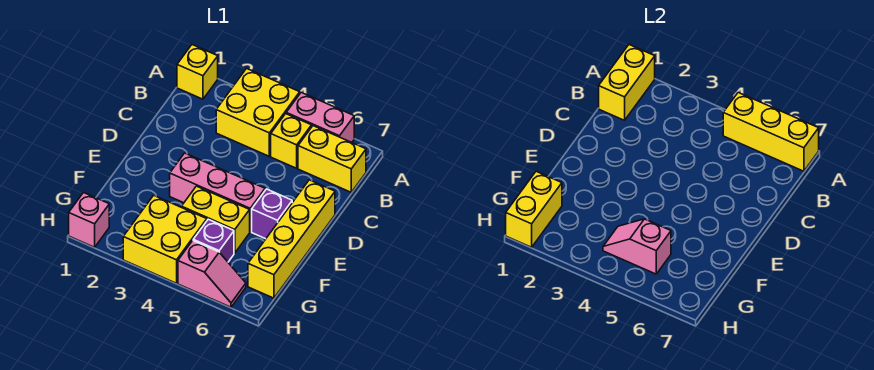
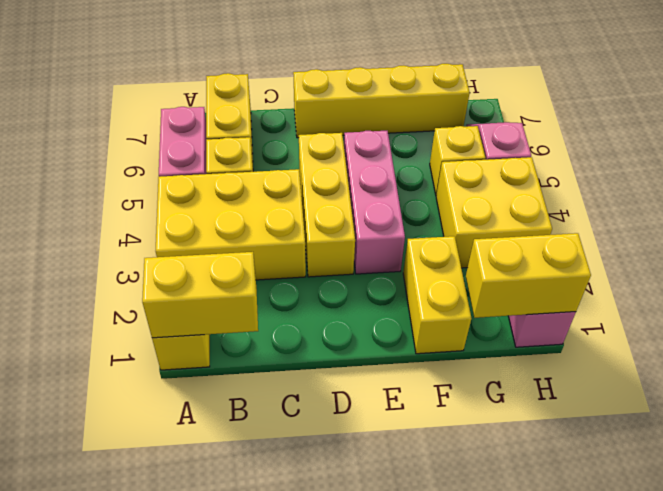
yellow brick A3:B4 level 1 -> yellow brick A3:C4 level 1
yellow brick A5:A7 level 2 -> yellow brick D3:D5 level 1
purple brick E6 level 1 -> none
yellow brick F4:F5 level 1 -> yellow brick F1:F2 level 1
pink slope G4:G5 level 2 top 5 -> none
purple brick G5 level 1 -> yellow brick G5 level 1

